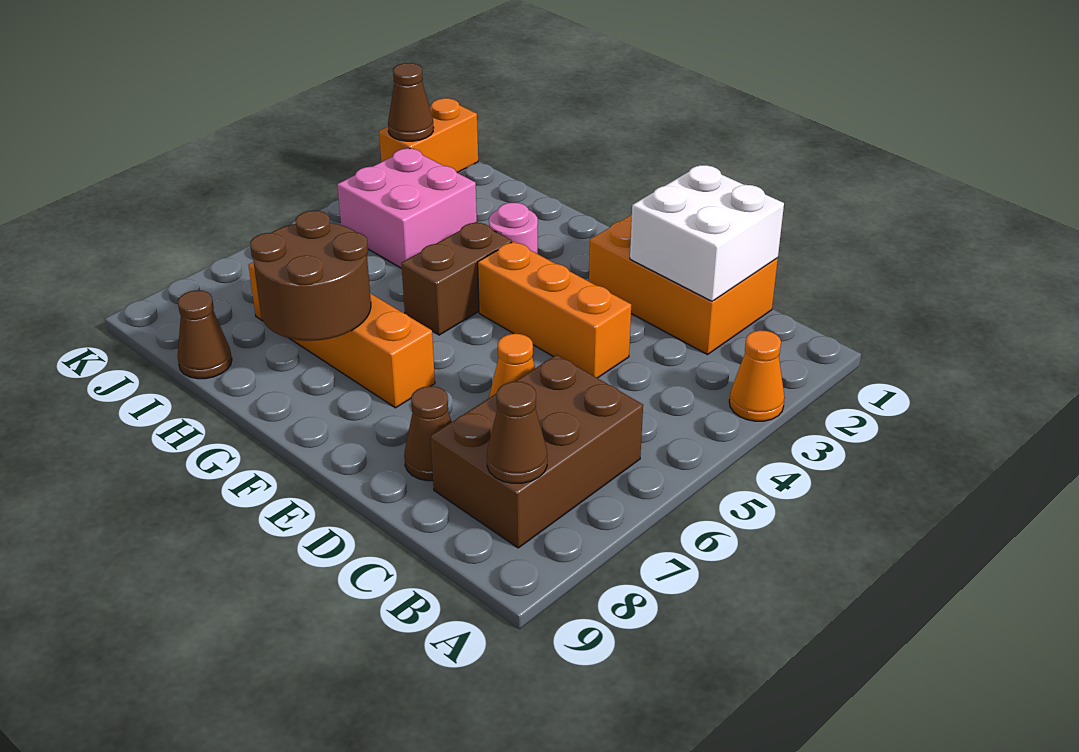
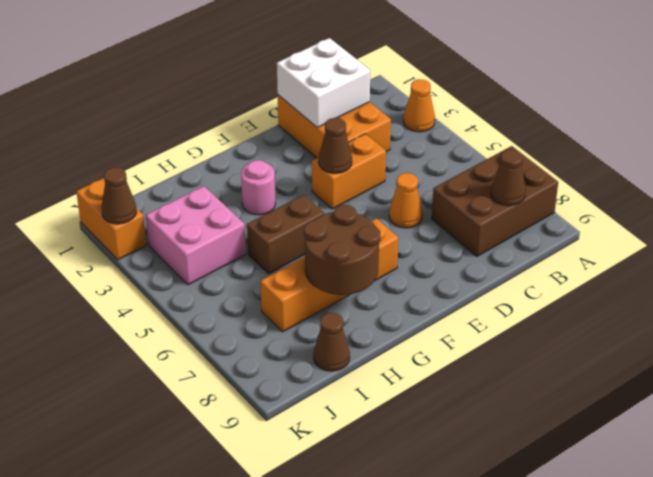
brown brick B6:C8 level 1 -> brown brick A7:C8 level 1
orange brick C1:E2 level 1 -> orange brick C1:D3 level 1
orange brick D4:F4 level 1 -> orange brick D4:E4 level 1
brown cone D8 level 1 -> brown cone E4 level 2
brown brick G4:G5 level 1 -> brown brick G5:H5 level 1

